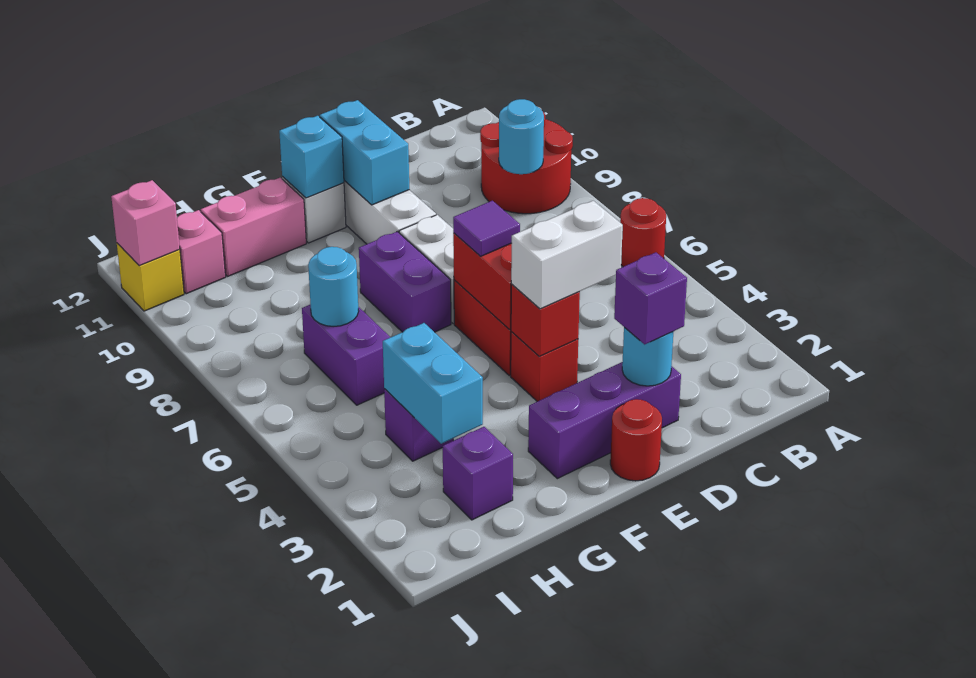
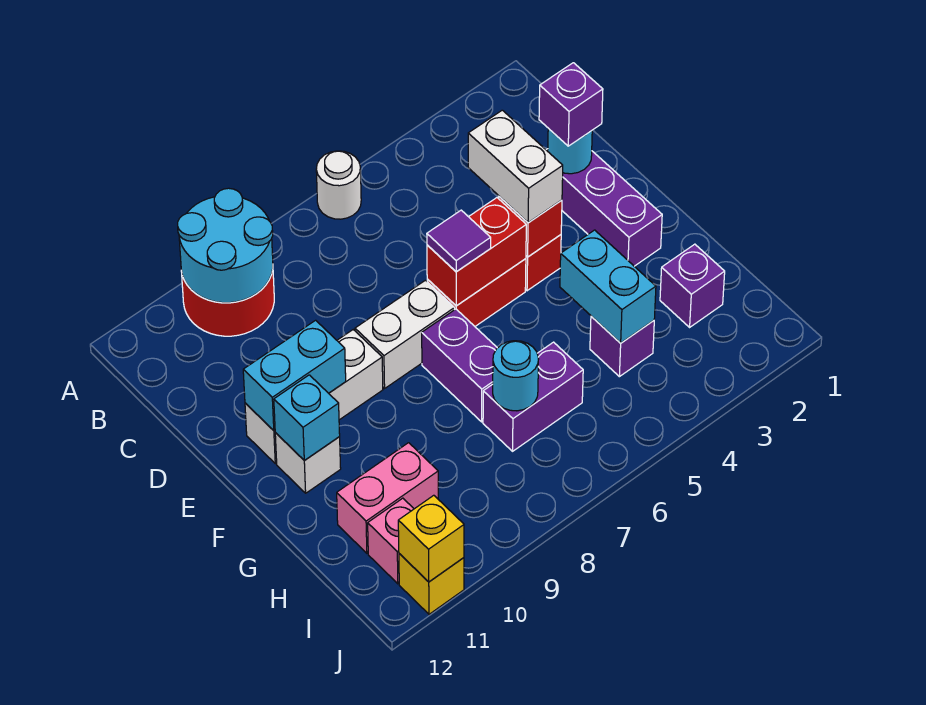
red round brick A6 level 1 -> white round brick A6 level 1
cyan round brick B9 level 2 -> cyan round brick A9:B10 level 2
red round brick E1 level 1 -> none
purple brick F7:F8 level 1 -> purple brick F7:G7 level 1
pink brick G11:H11 level 1 -> pink brick H10:H11 level 1
cyan brick H3:H4 level 2 -> cyan brick G4:H4 level 2
pink brick J11 level 2 -> yellow brick J11 level 2

